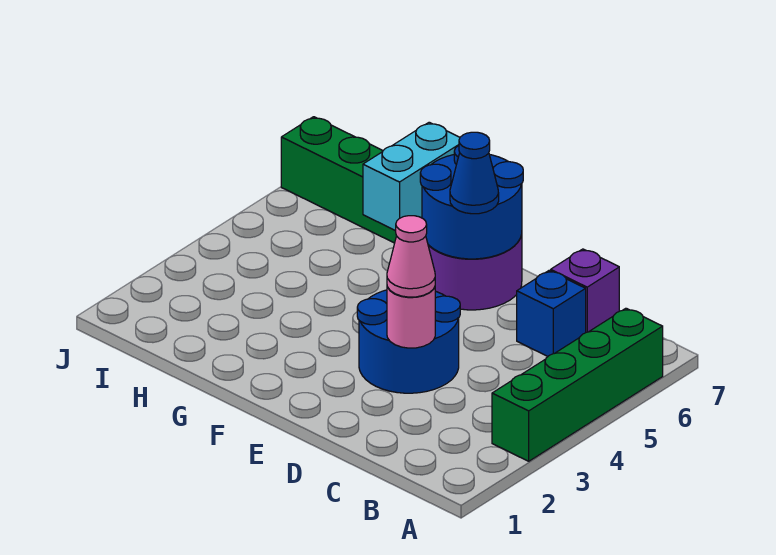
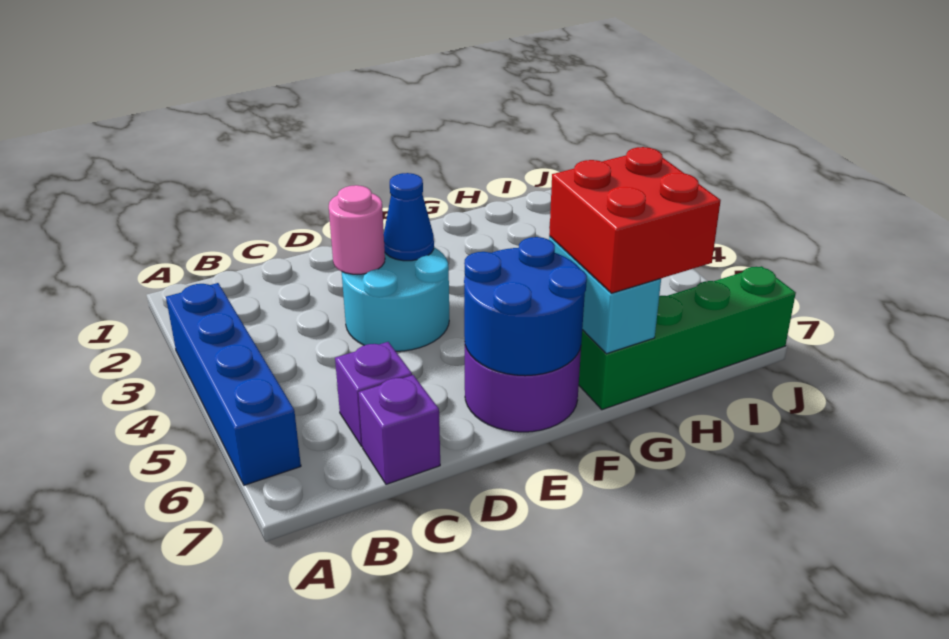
green brick A3:A6 level 1 -> blue brick A3:A6 level 1
blue brick C6 level 1 -> purple brick C6 level 1
blue round brick D3:E4 level 1 -> cyan round brick D3:E4 level 1
pink cone D3 level 3 -> none
blue cone E6 level 3 -> blue cone E3 level 2
none -> red brick G6:H7 level 3

